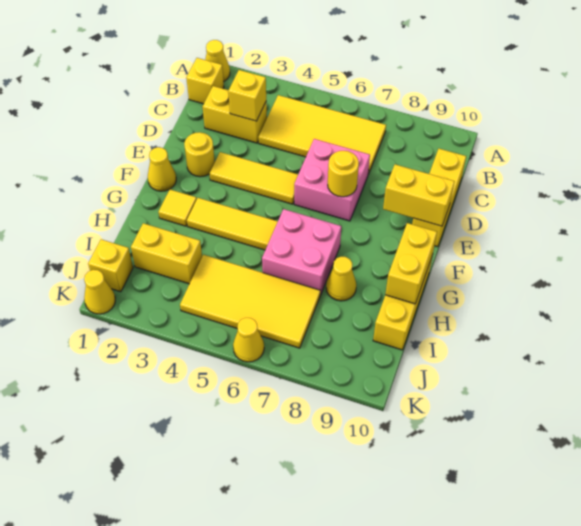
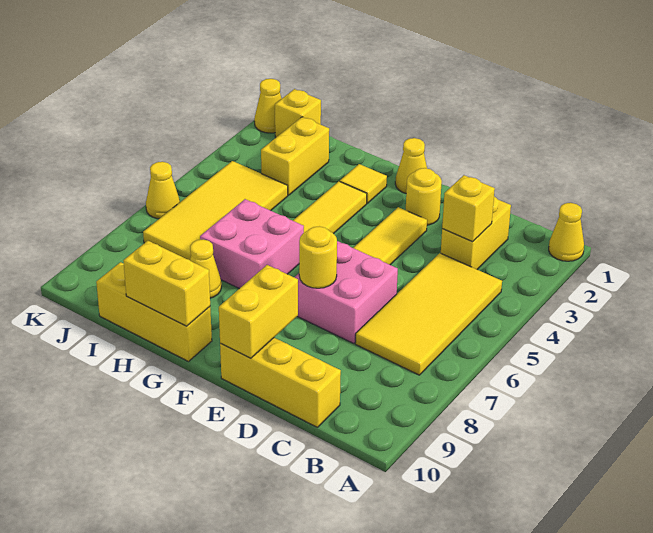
yellow brick B1 level 1 -> none

